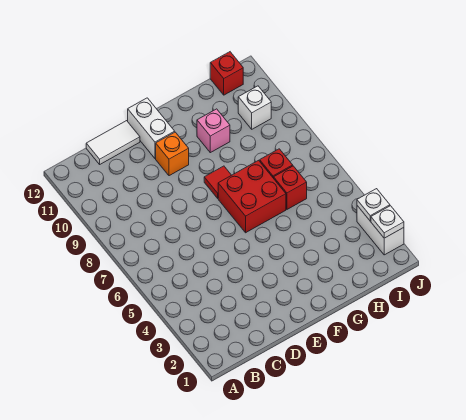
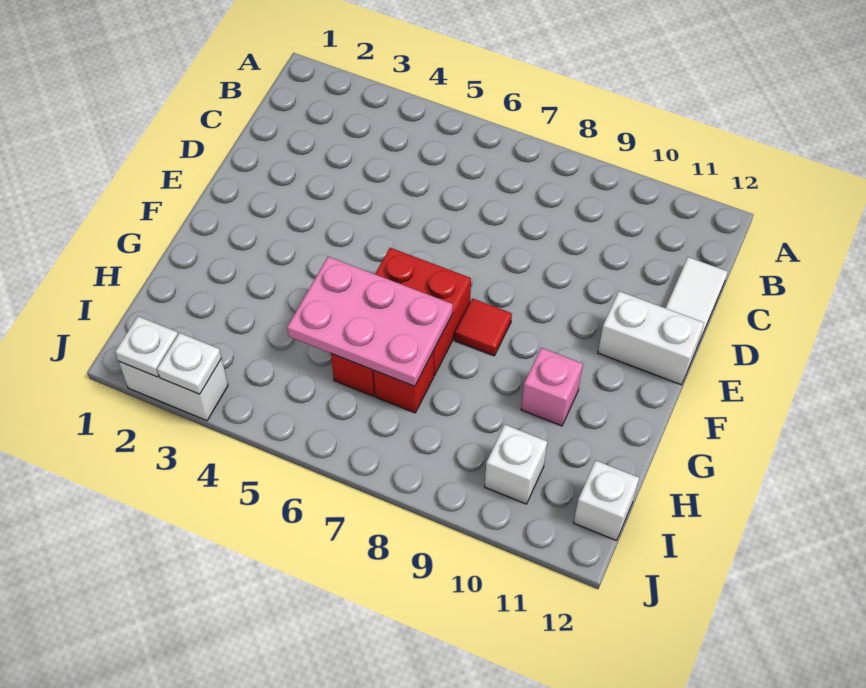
orange brick E10 level 1 -> none
none -> pink plate G5:H7 level 2
red brick I12 level 1 -> white brick I12 level 1

